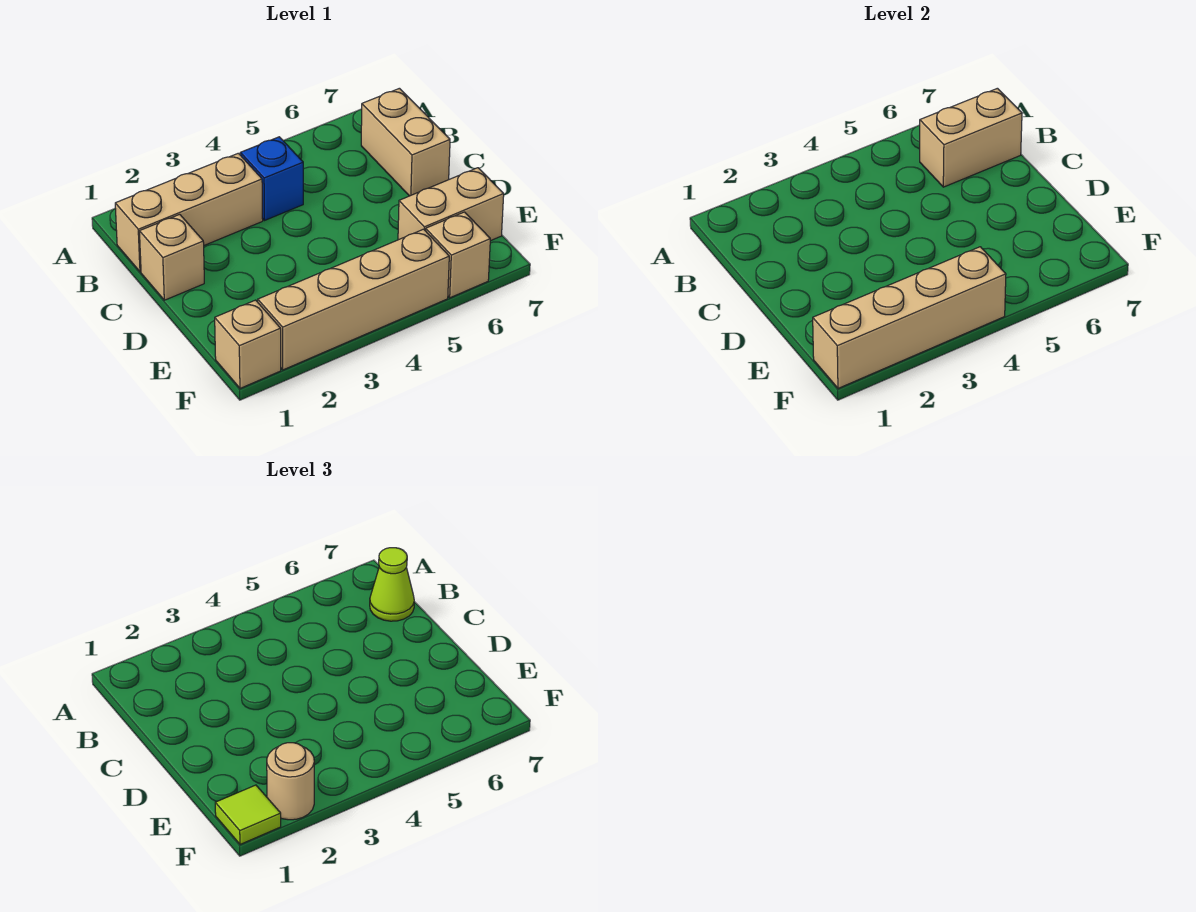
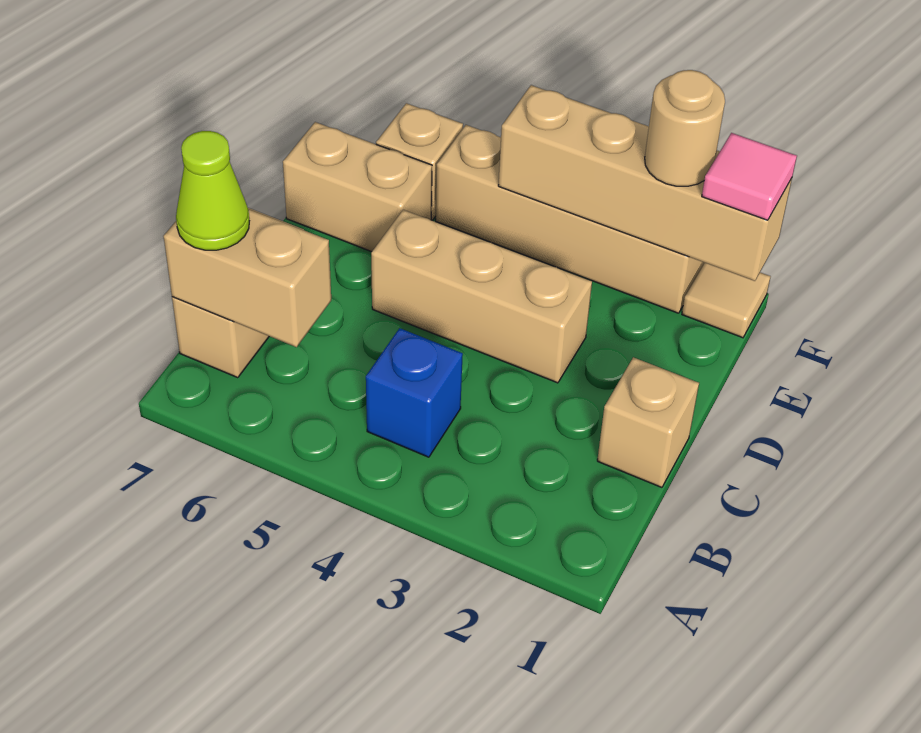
tan brick B1:B3 level 1 -> tan brick D3:D5 level 1
tan brick F1 level 1 -> tan tile F1 level 1
lime tile F1 level 3 -> pink tile F1 level 3

